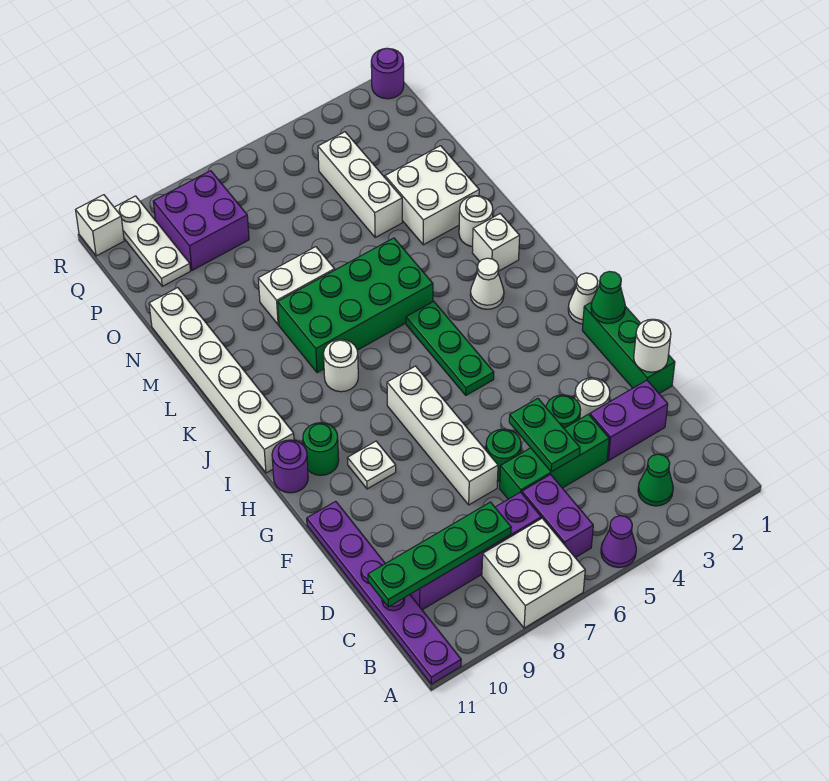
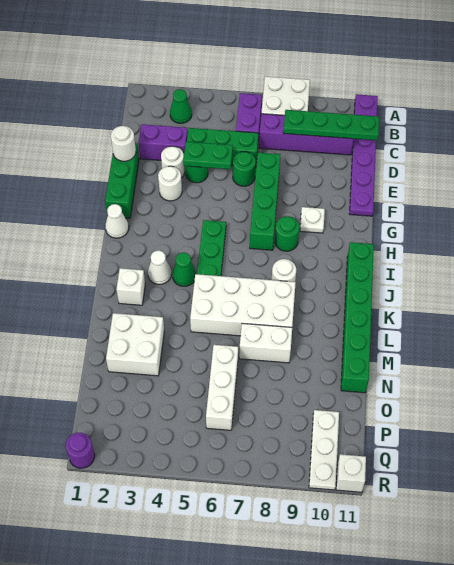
purple cone A5 level 1 -> none
green plate D5:E5 level 2 -> green plate E4:E5 level 2
white brick E7:H7 level 1 -> green brick E7:H7 level 1
green cone G1 level 2 -> green cone J4 level 1
green round brick H10 level 1 -> green round brick H8 level 1
purple round brick H11 level 1 -> none
white brick I11:N11 level 1 -> green brick I11:N11 level 1
green brick K5:L8 level 1 -> white brick K5:L8 level 1
white round brick L2 level 1 -> white round brick F3 level 1
white brick N4:P4 level 1 -> white brick N6:P6 level 1
purple brick P8:Q9 level 1 -> none

